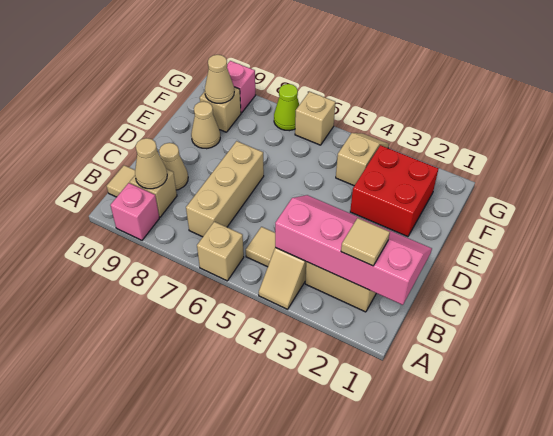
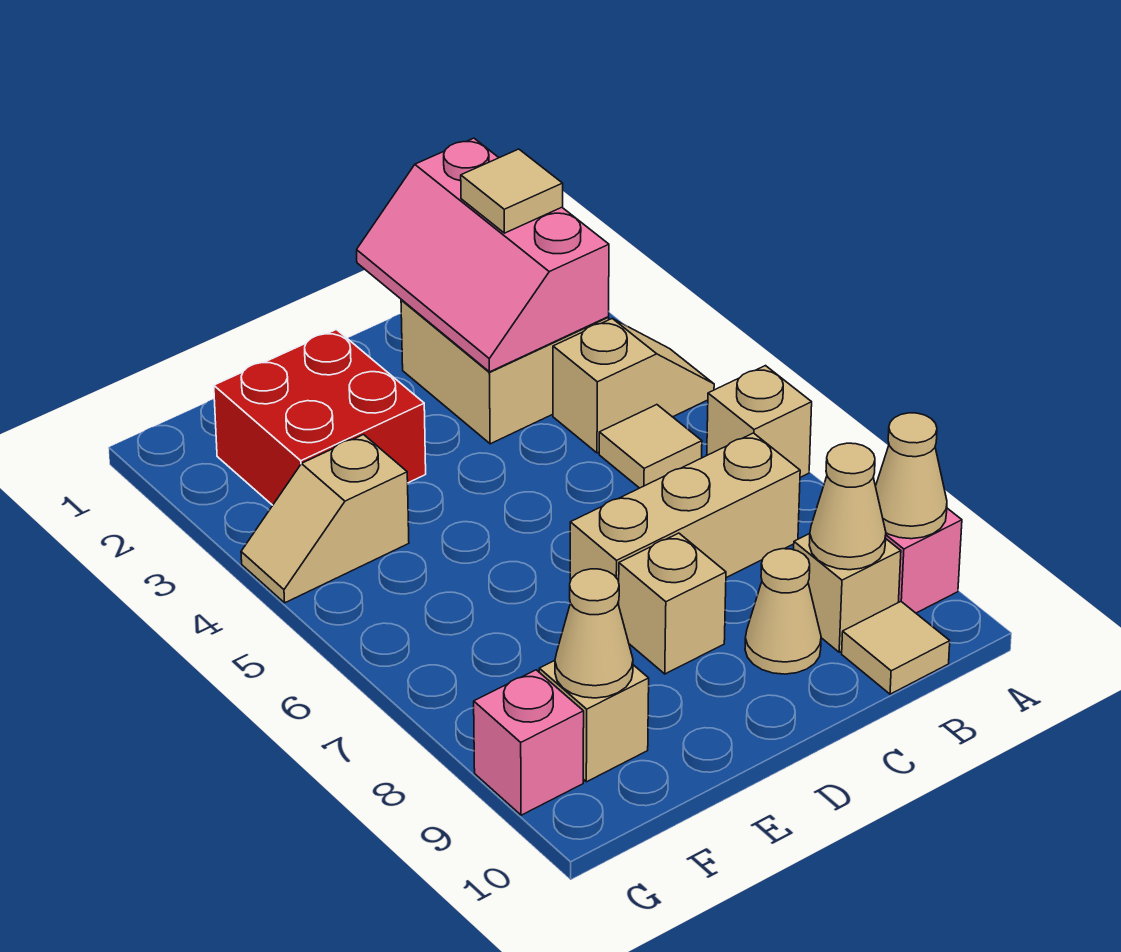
pink slope B1:C4 level 2 top B -> pink slope B1:C3 level 2 top B
tan cone E9 level 1 -> tan cone A9 level 2
tan brick G6 level 1 -> tan brick D8 level 1
lime cone G7 level 1 -> none

